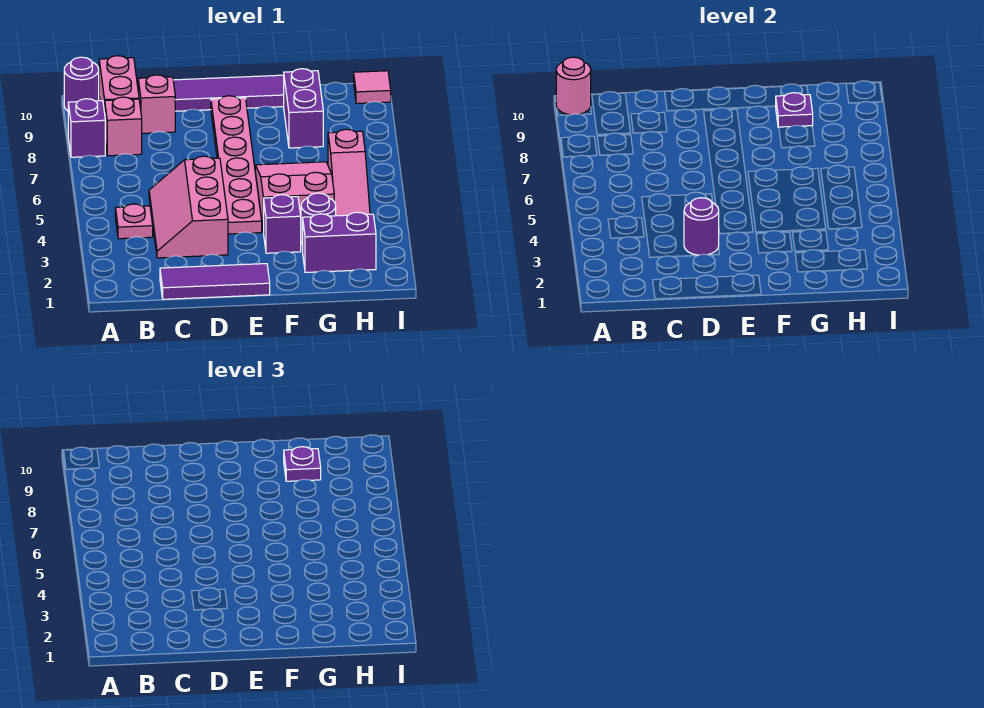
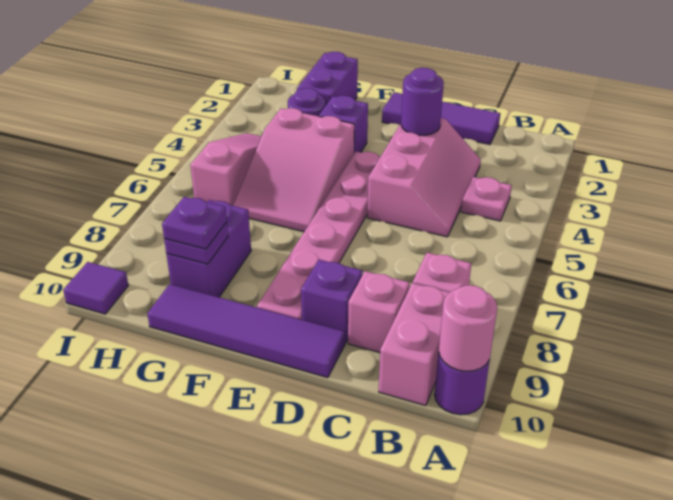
purple brick A8 level 1 -> purple brick D9 level 1
purple brick G2:H2 level 1 -> purple brick G1:G2 level 1
pink tile I10 level 1 -> purple tile I10 level 1

